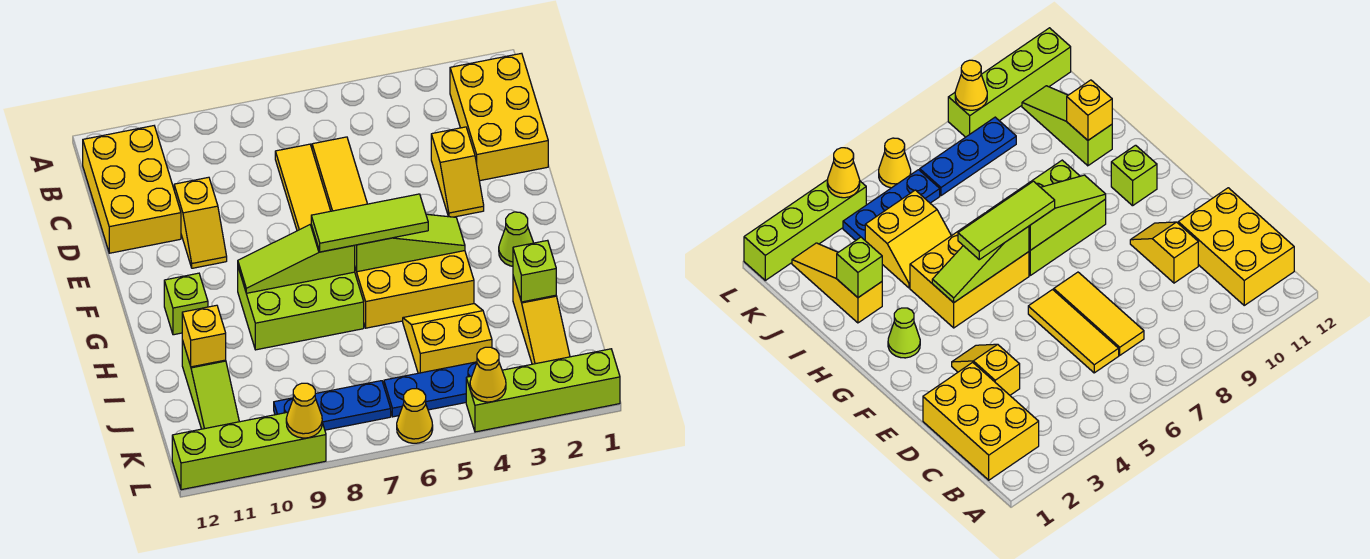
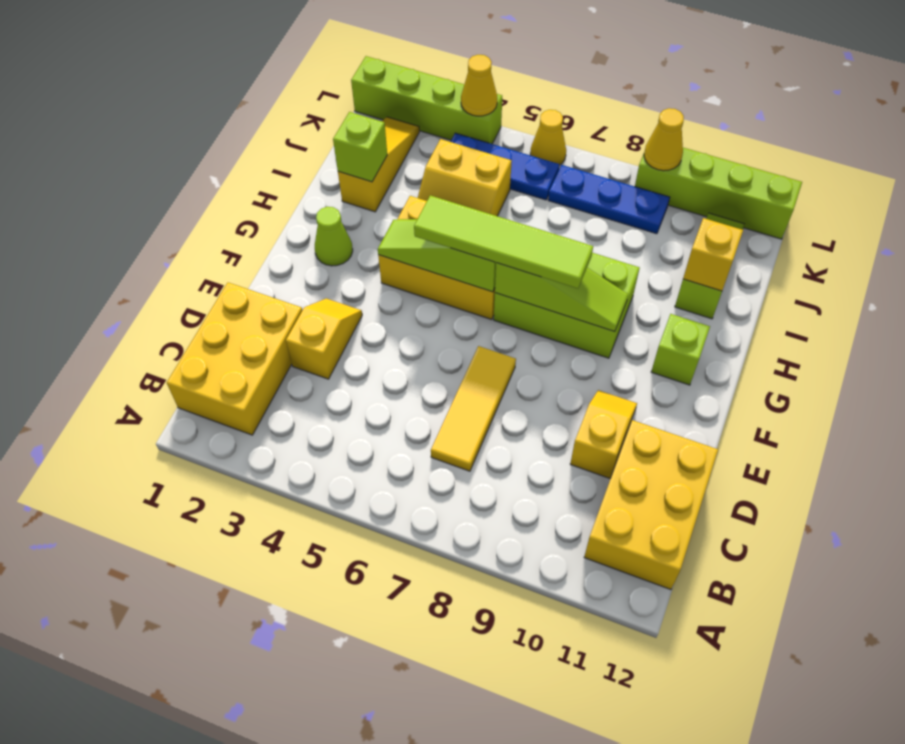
yellow tile C6:E6 level 1 -> none
lime tile G5:G7 level 3 -> lime tile G5:G8 level 3

